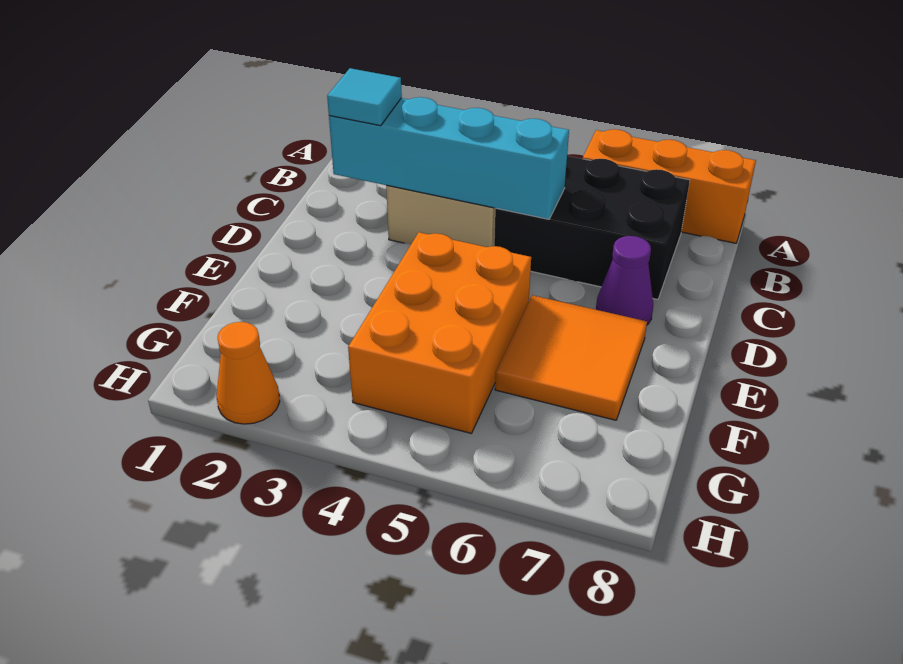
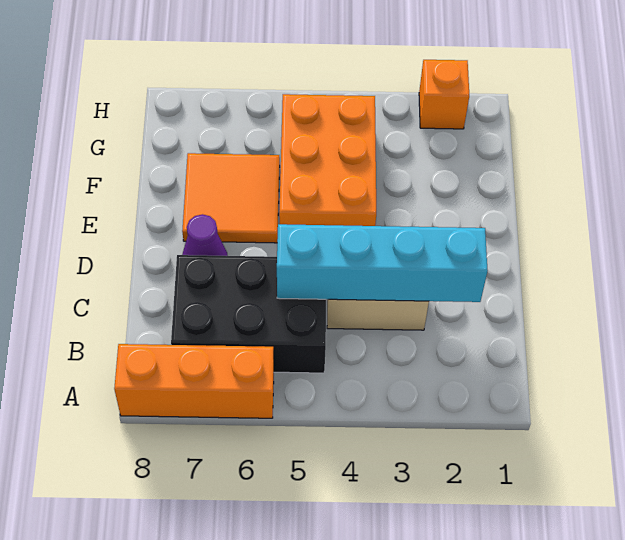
cyan tile C2 level 3 -> none
orange cone H2 level 1 -> orange brick H2 level 1

